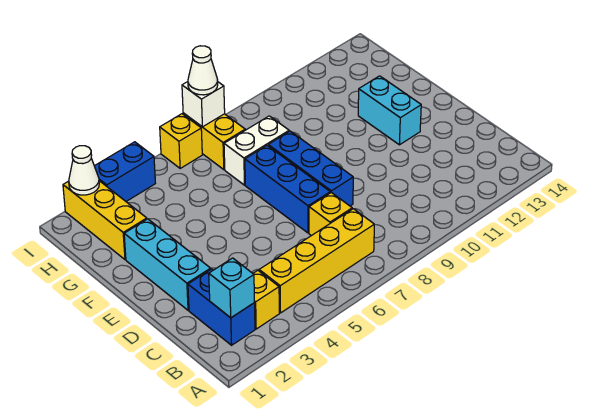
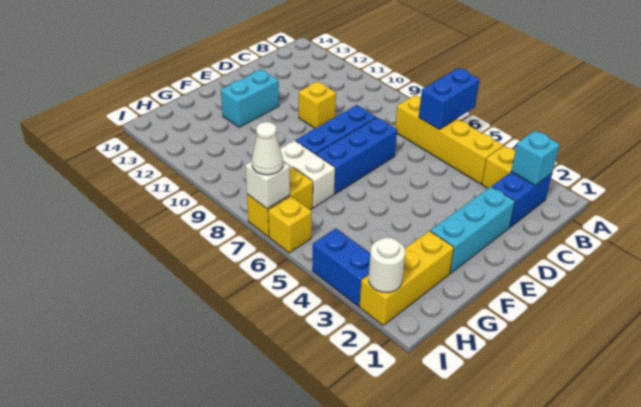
none -> blue brick A6:B6 level 2
yellow brick C7 level 1 -> yellow brick D10 level 1
white cone I2 level 2 -> white round brick I2 level 2

